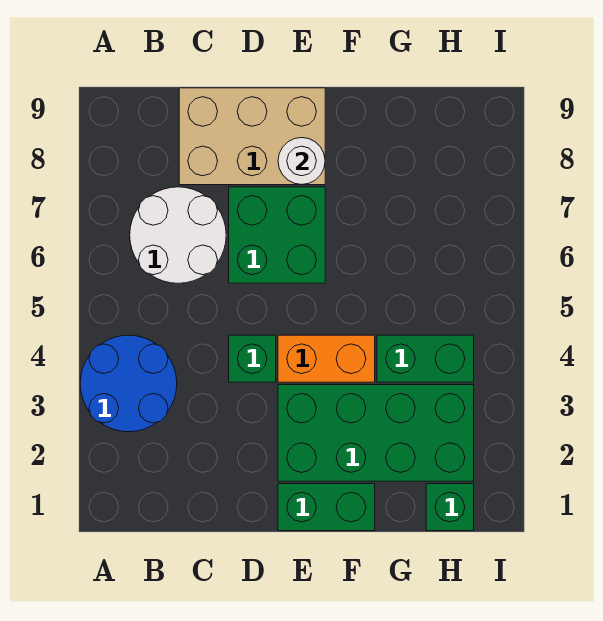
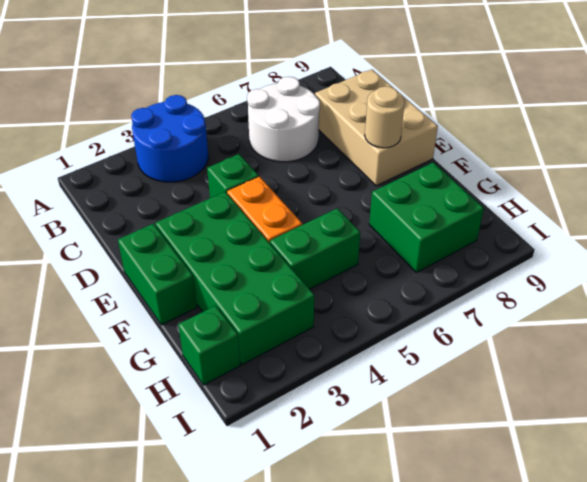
green brick D6:E7 level 1 -> green brick G7:H8 level 1
white round brick E8 level 2 -> tan round brick E8 level 2
green brick G4:H4 level 1 -> green brick G4:G5 level 1

